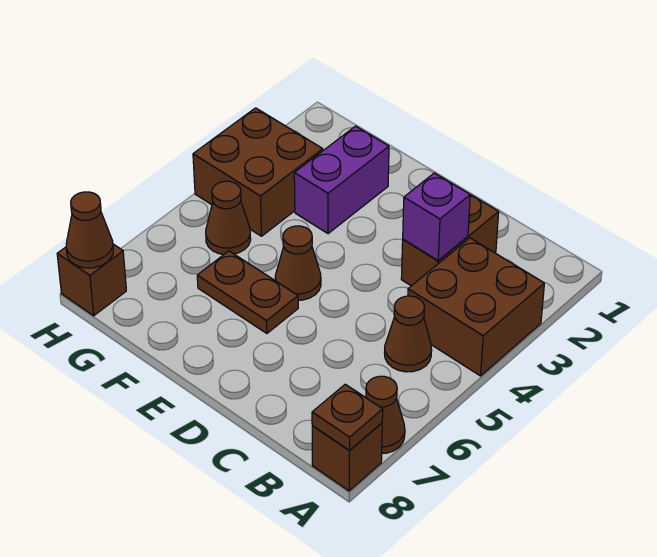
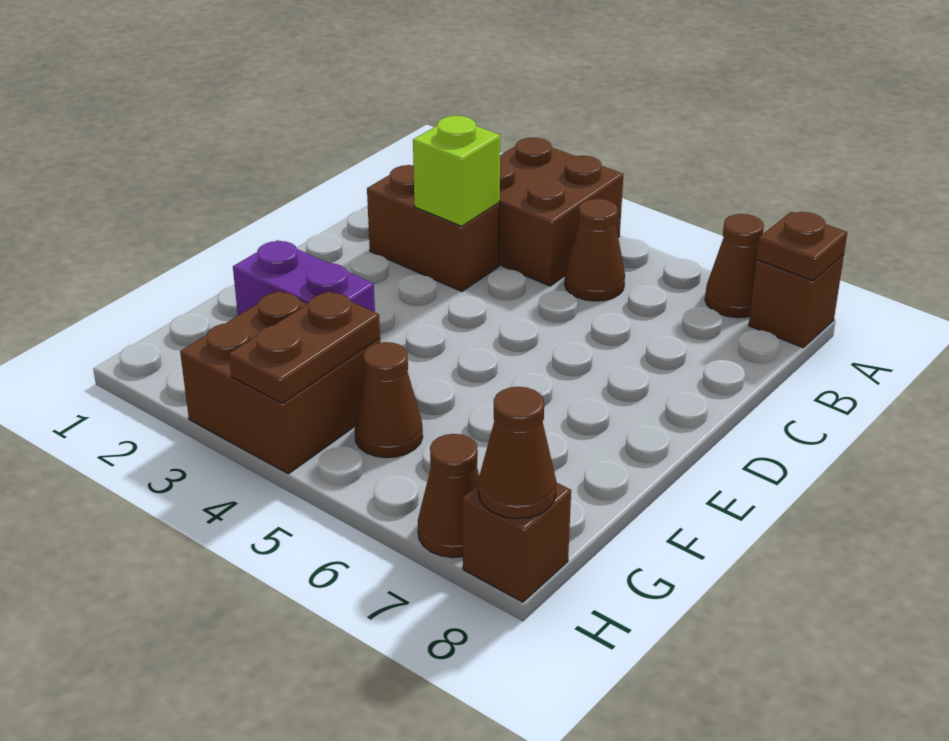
purple brick C3 level 2 -> lime brick C3 level 2
brown cone E5 level 1 -> brown cone H7 level 1
brown plate E6:F6 level 1 -> brown plate G4:H4 level 2

